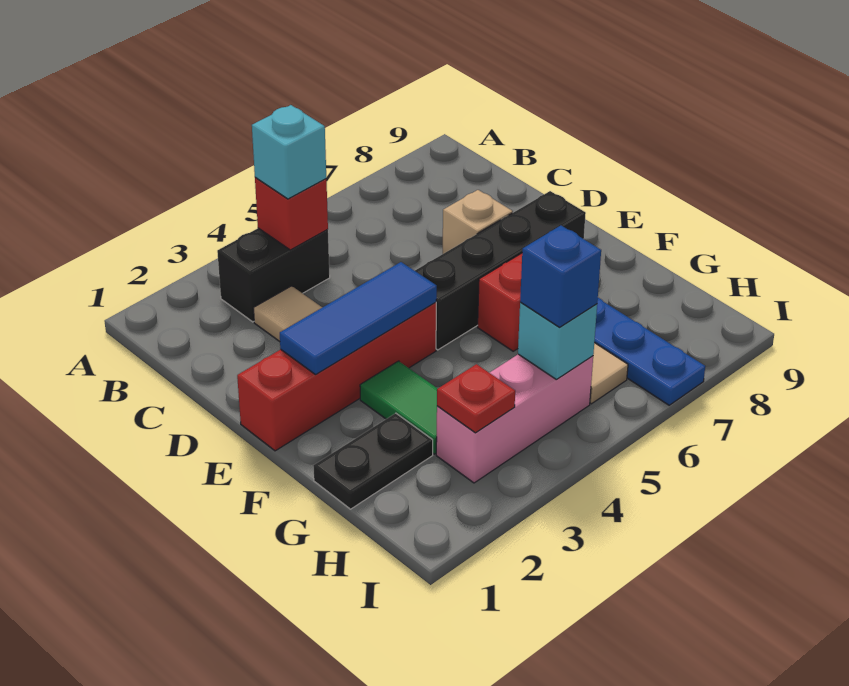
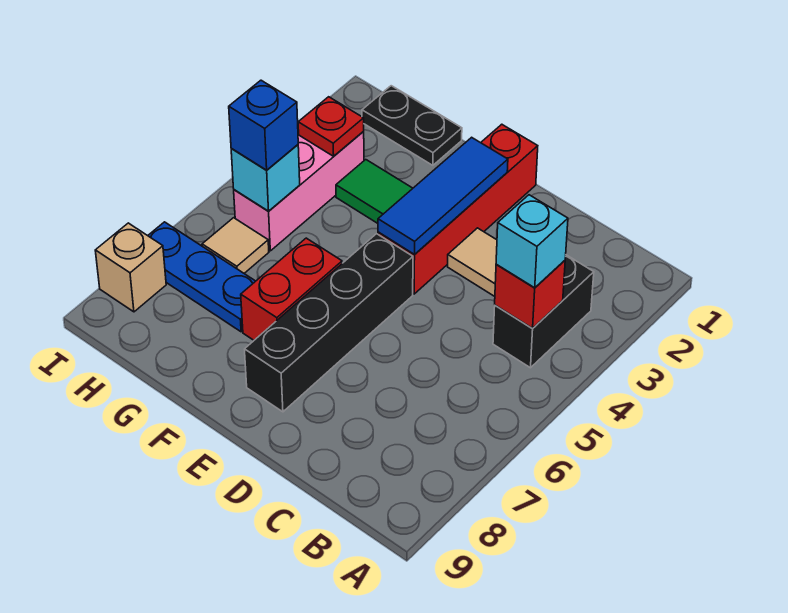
tan brick D7 level 1 -> tan brick I8 level 1
black plate G1:G2 level 1 -> black plate G1:H1 level 1

